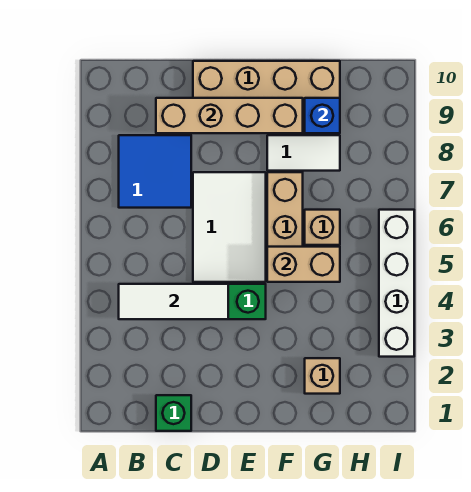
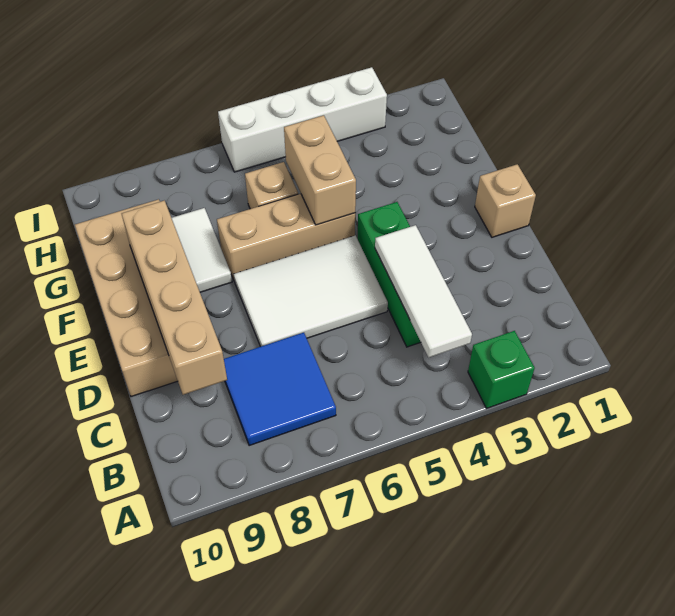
green brick C1 level 1 -> green brick A3 level 1
tan brick G2 level 1 -> tan brick E1 level 1
blue brick G9 level 2 -> none

